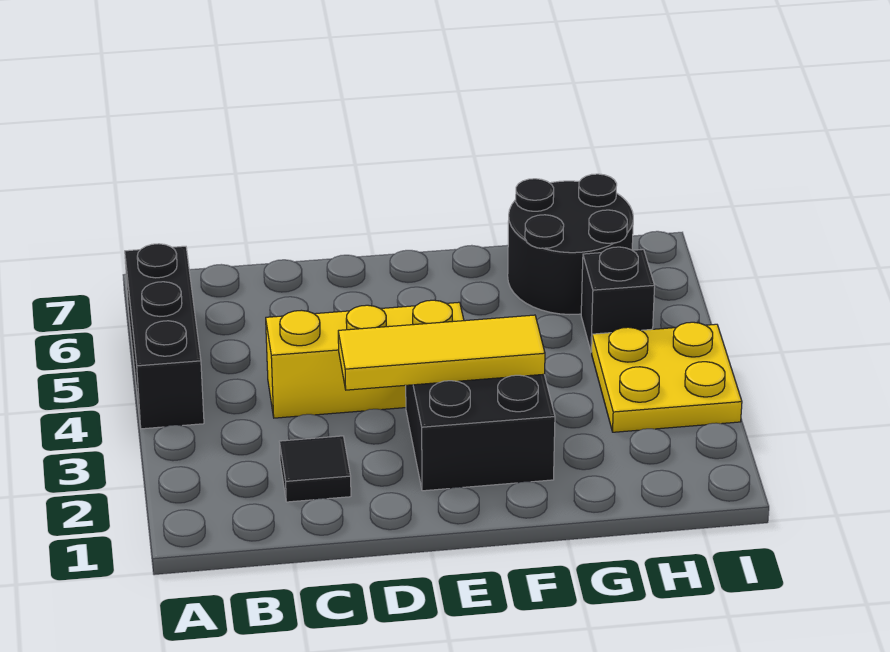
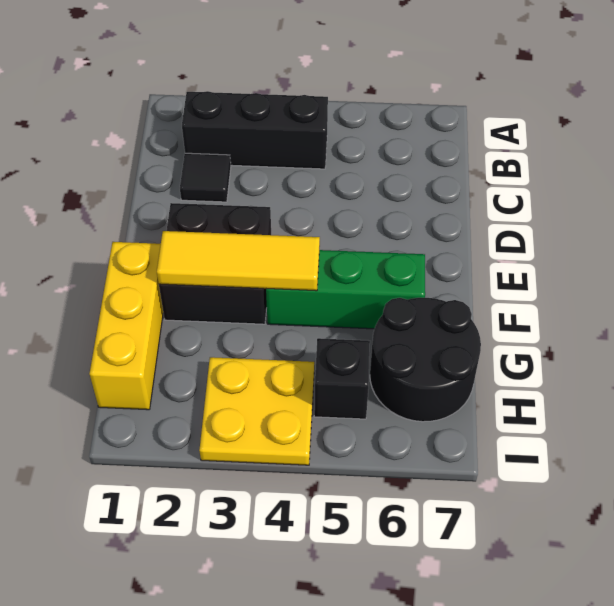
black brick A4:A6 level 1 -> black brick B2:B4 level 1
yellow brick C4:E4 level 1 -> yellow brick F1:H1 level 1
yellow tile D3:F3 level 2 -> yellow tile F2:F4 level 2
none -> green brick F4:F6 level 1

